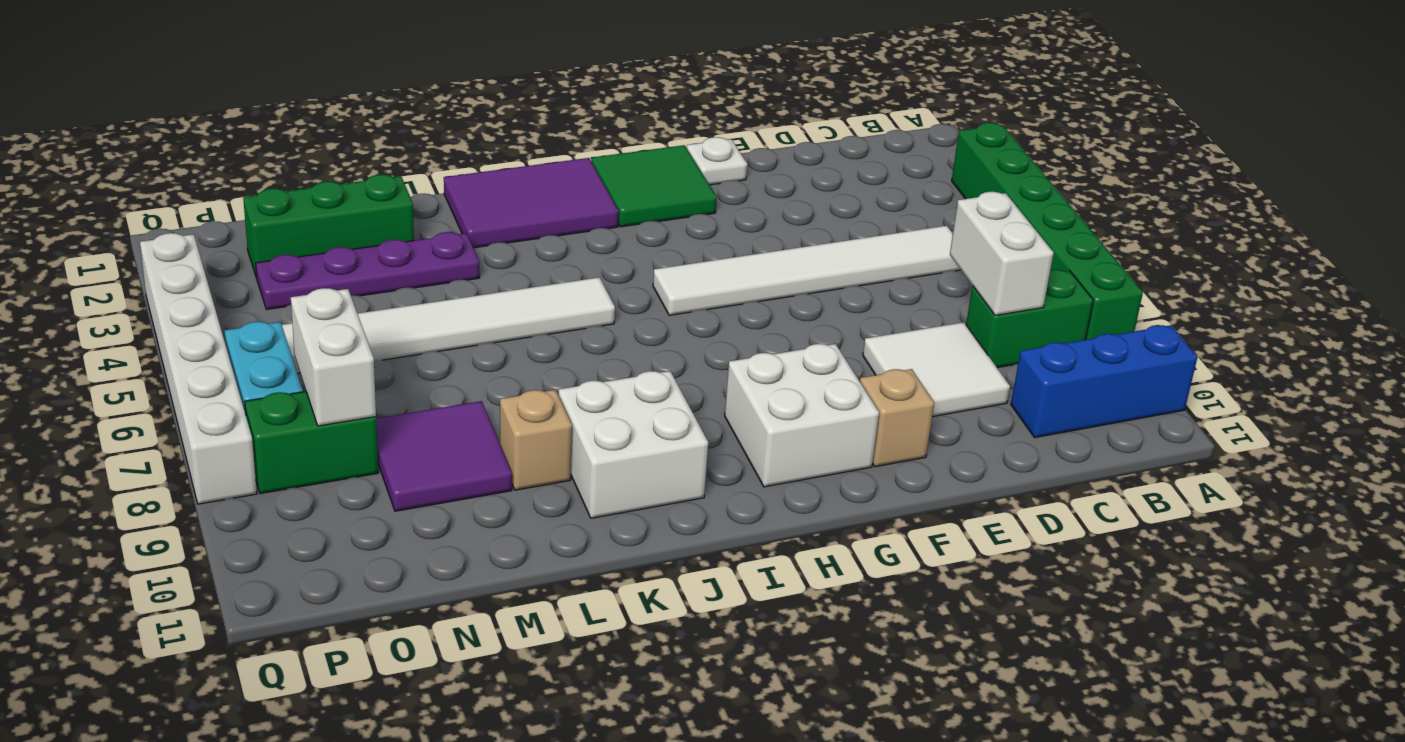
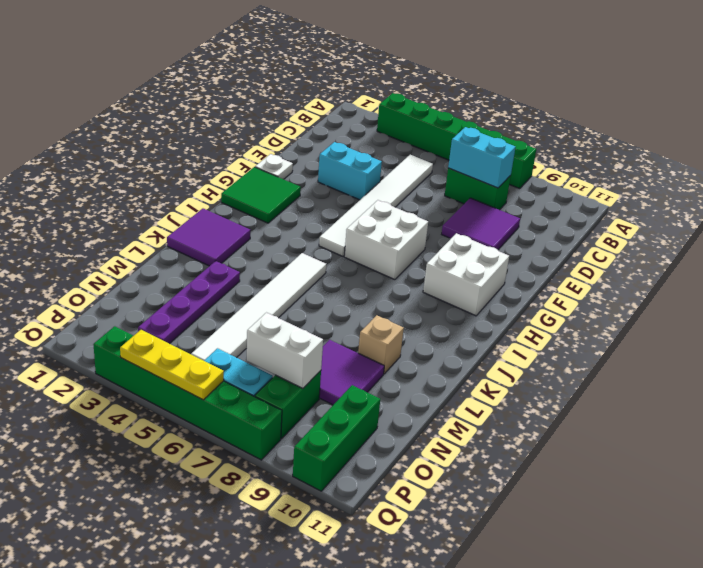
blue brick A10:C10 level 1 -> none
green brick B8:C8 level 1 -> green brick C7:C8 level 1
white brick C7:C8 level 2 -> cyan brick C7:C8 level 2
white tile D8:E9 level 1 -> purple tile D8:E9 level 1
none -> cyan brick E3:E4 level 1
tan brick F10 level 1 -> none
purple tile I1:K2 level 1 -> purple tile J1:K2 level 1
white brick J9:K10 level 1 -> white brick G6:H7 level 1
green brick M2:O2 level 1 -> green brick O10:Q10 level 1
white brick Q3:Q8 level 1 -> green brick Q3:Q8 level 1
none -> yellow plate Q4:Q6 level 2

